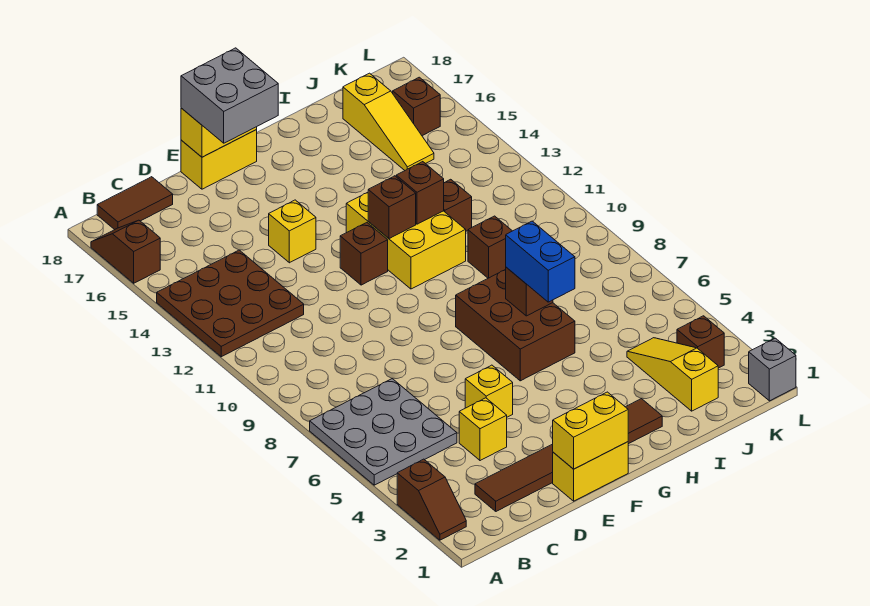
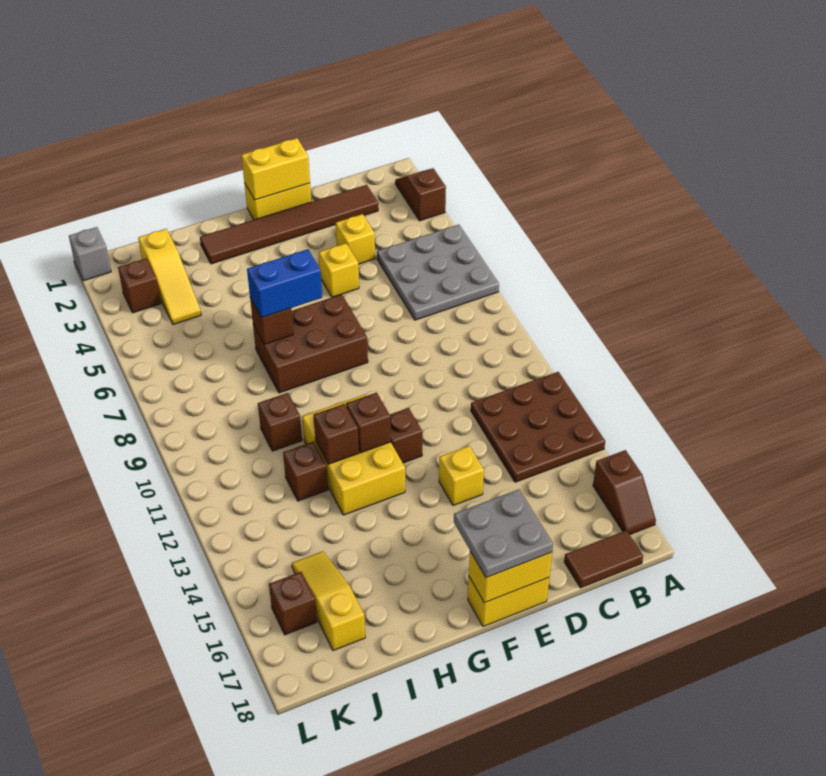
grey brick E17:F18 level 3 -> grey plate E17:F18 level 3
brown brick G6:H8 level 1 -> brown brick F7:H8 level 1
blue brick H6:H7 level 3 -> blue brick G7:H7 level 3

